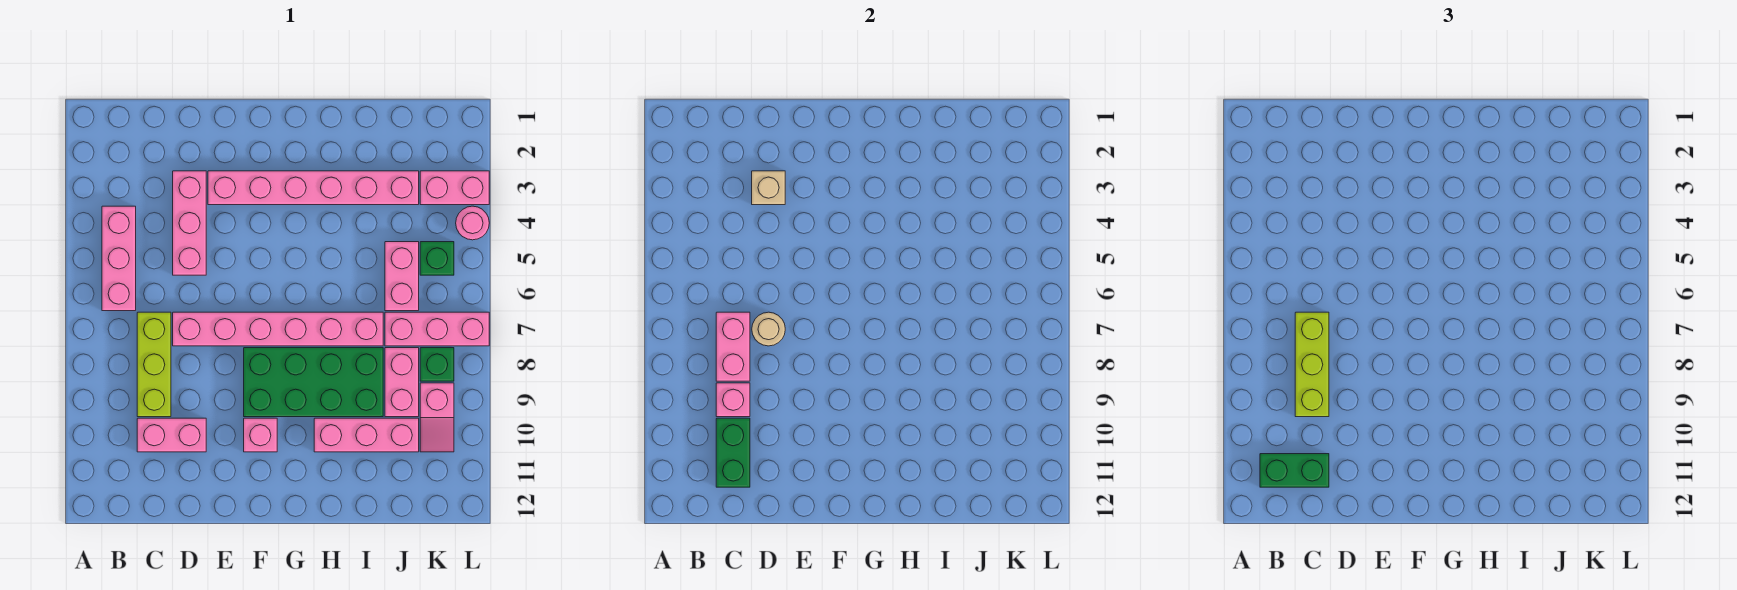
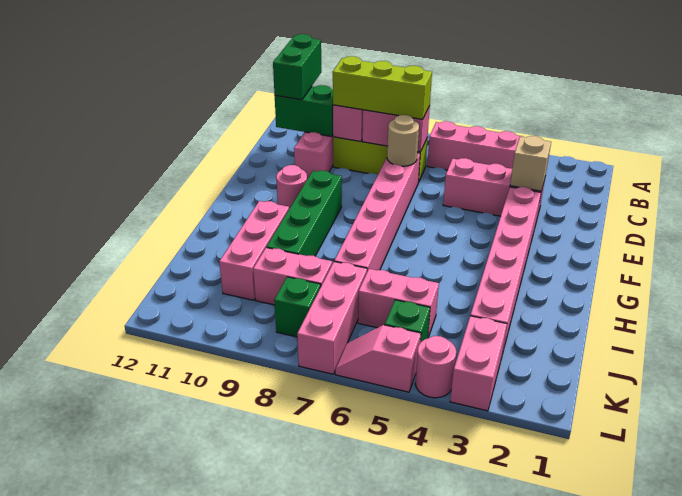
green brick F8:I9 level 1 -> green brick F9:I9 level 1
pink brick F10 level 1 -> pink round brick F10 level 1
pink slope K9:K10 level 1 top 9 -> pink slope L5:L6 level 1 top 5

